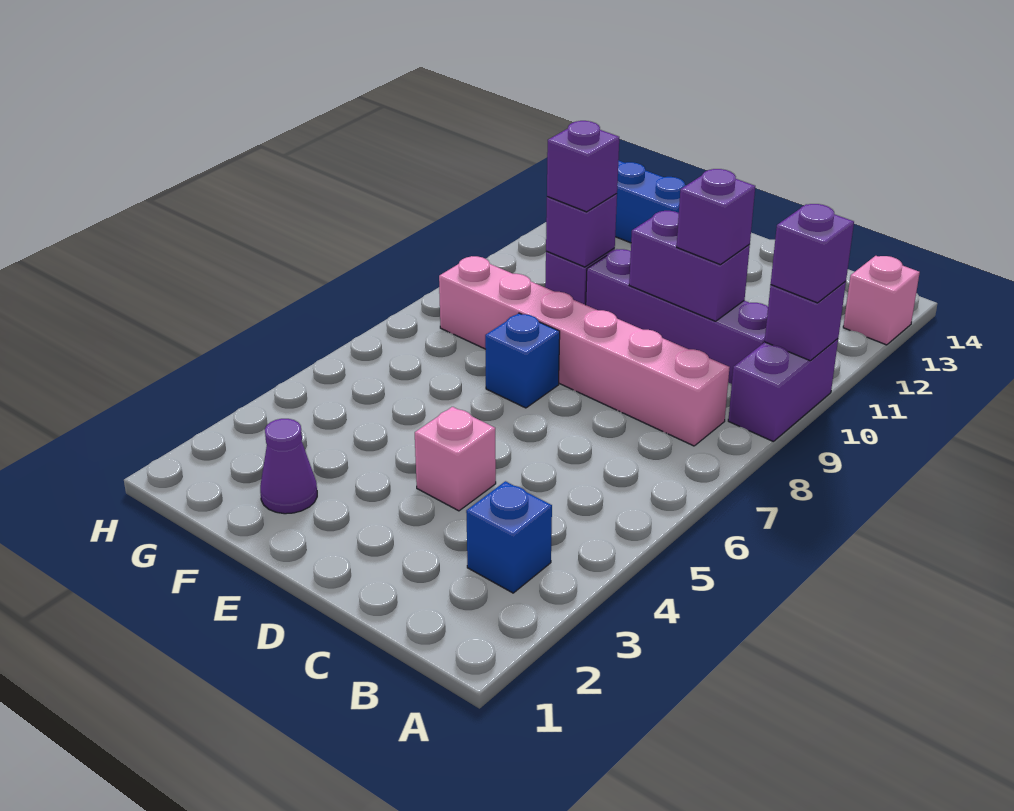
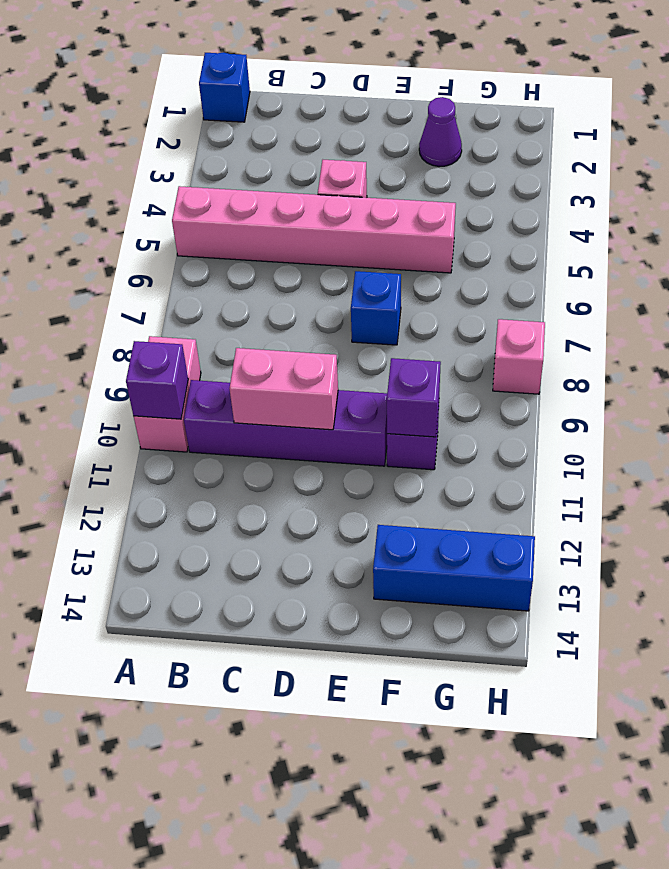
purple brick A9:A10 level 1 -> pink brick A9:A10 level 1
purple brick A10 level 3 -> none
pink brick A13 level 1 -> pink brick H8 level 1
blue brick B3 level 1 -> blue brick A1 level 1
pink brick B8:G8 level 1 -> pink brick A5:F5 level 1
purple brick C10:D10 level 2 -> pink brick C10:D10 level 2
purple brick C10 level 3 -> none
purple brick F10 level 3 -> none

